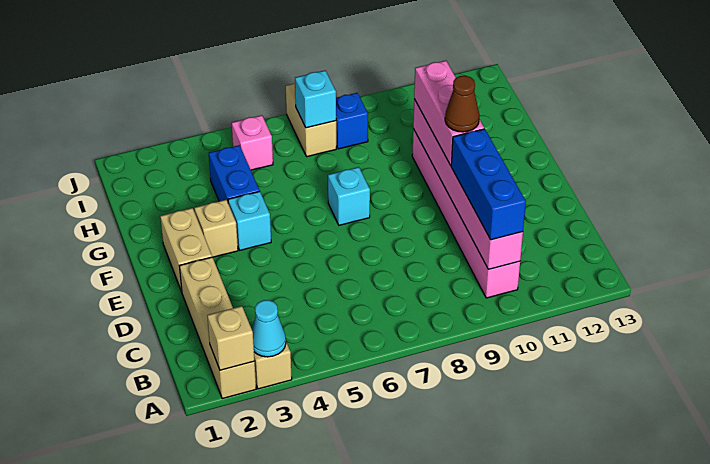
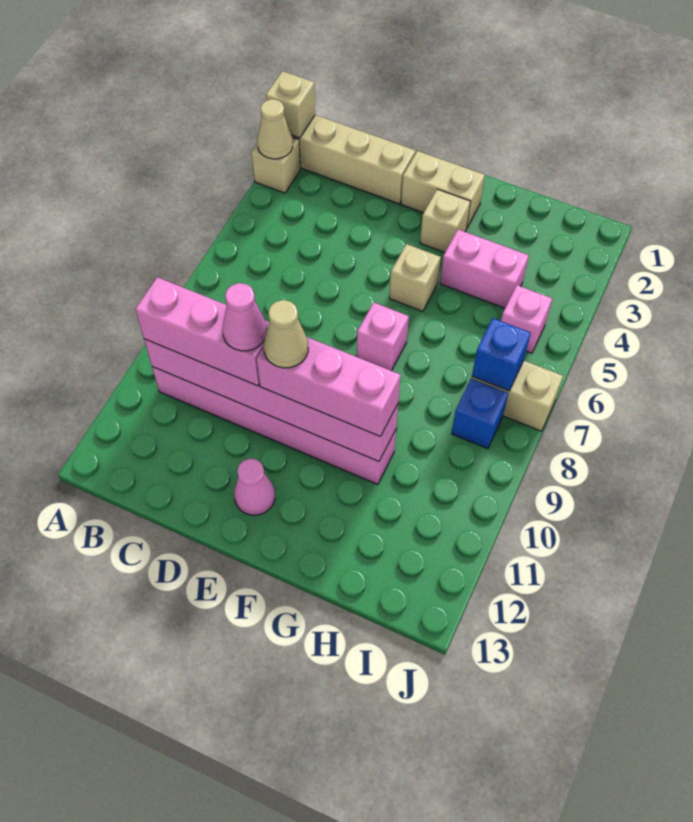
cyan cone A3 level 2 -> tan cone A3 level 2
blue brick B10:D10 level 3 -> pink brick B10:D10 level 3
none -> pink cone D10 level 4
brown cone E10 level 4 -> tan cone E10 level 4
none -> pink cone E12 level 1
cyan brick F4 level 1 -> none
none -> tan brick F5 level 1
cyan brick F7 level 1 -> pink brick F7 level 1
blue brick G4:H4 level 1 -> pink brick G4:H4 level 1
cyan brick I7 level 2 -> blue brick I7 level 2

